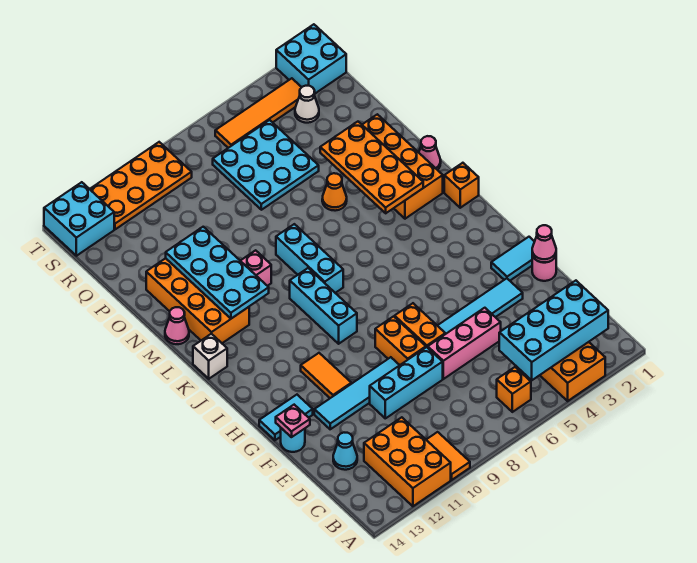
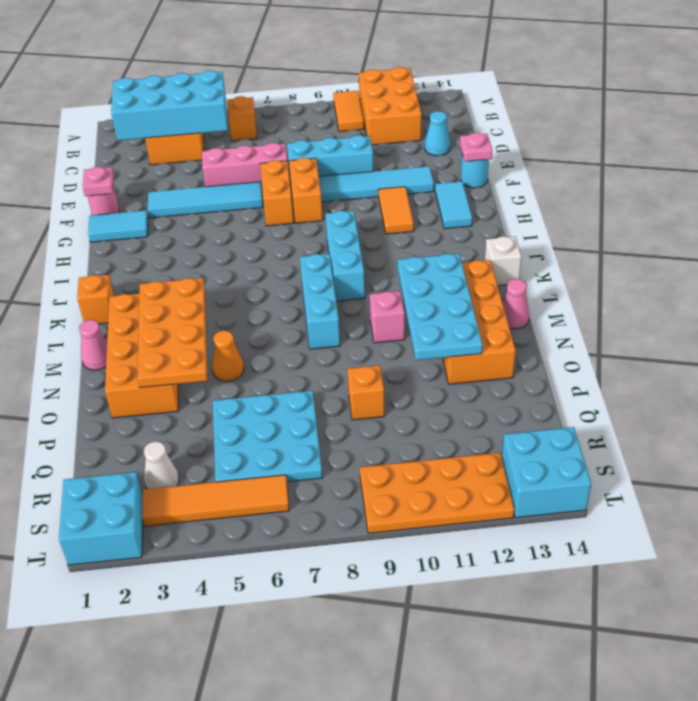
pink cone F1 level 2 -> pink plate F1 level 2
cyan tile G13:G14 level 1 -> cyan tile G13:H13 level 1
none -> orange brick P9 level 1

